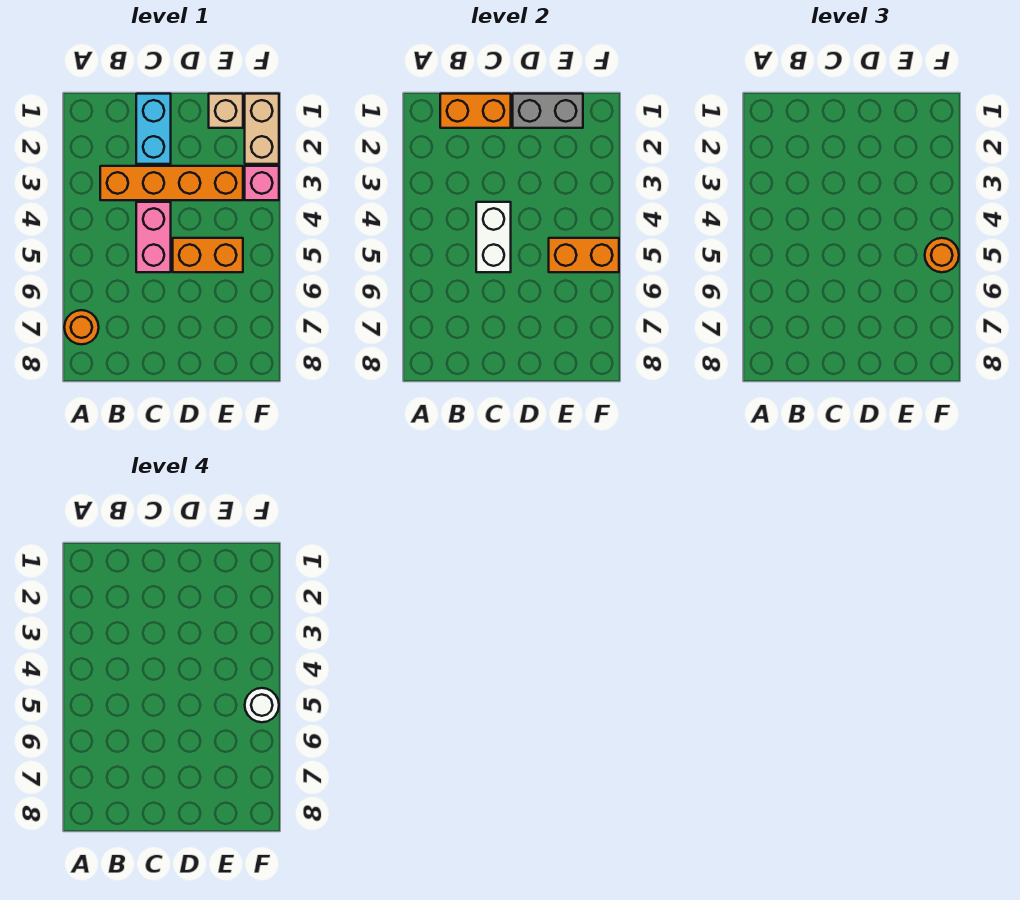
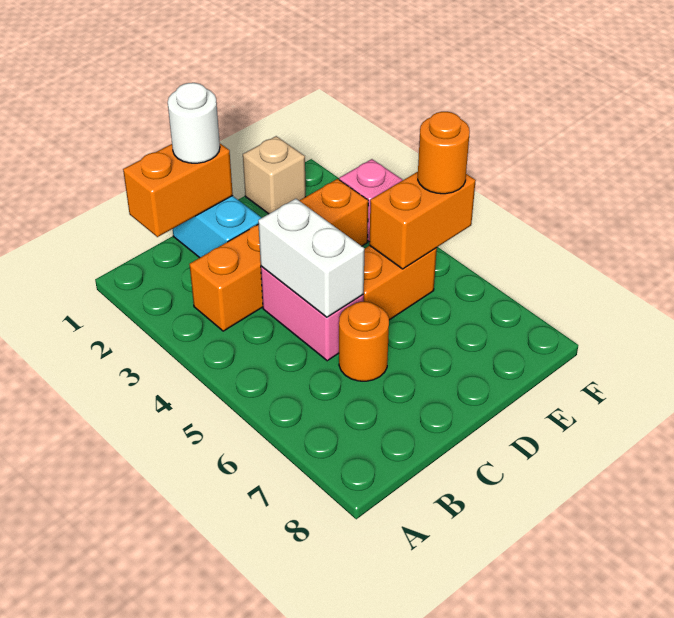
orange round brick A7 level 1 -> orange round brick C6 level 1
grey brick D1:E1 level 2 -> none
tan brick F1:F2 level 1 -> none
white round brick F5 level 4 -> white round brick C1 level 3

